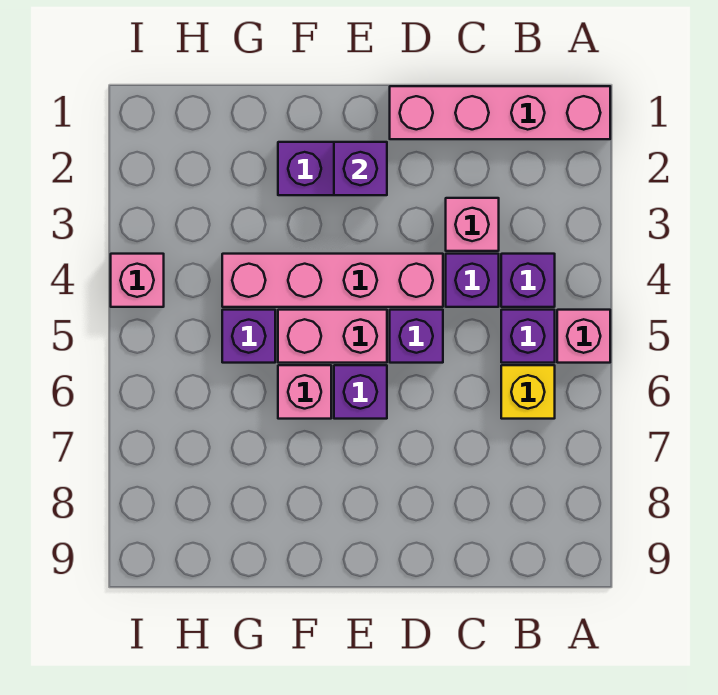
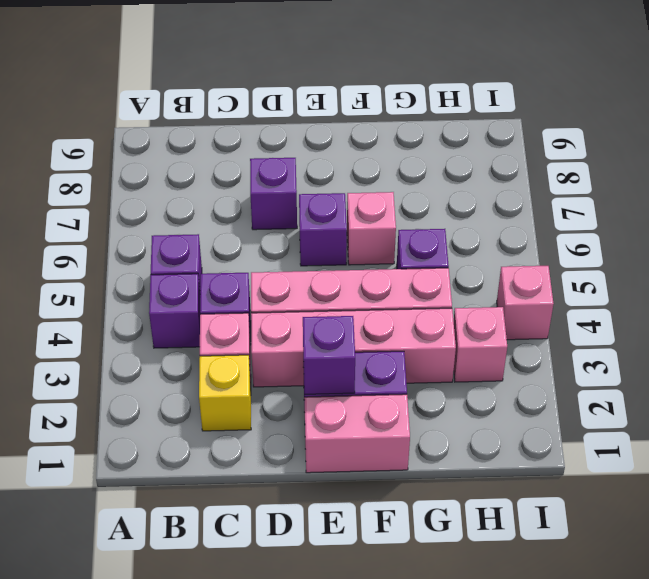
pink brick A1:D1 level 1 -> pink brick D3:G3 level 1
pink brick A5 level 1 -> pink brick H3 level 1
yellow brick B6 level 1 -> yellow brick C2 level 1
purple brick D5 level 1 -> purple brick D7 level 1
pink brick E5:F5 level 1 -> pink brick E1:F1 level 1

